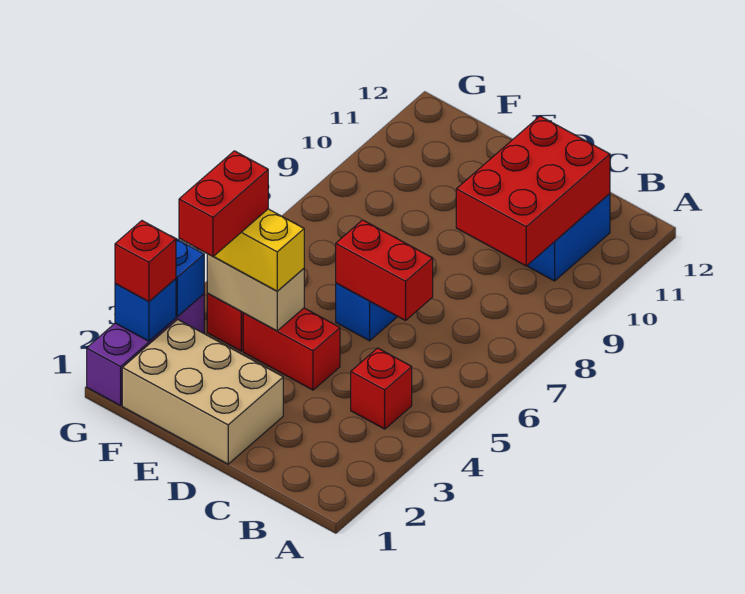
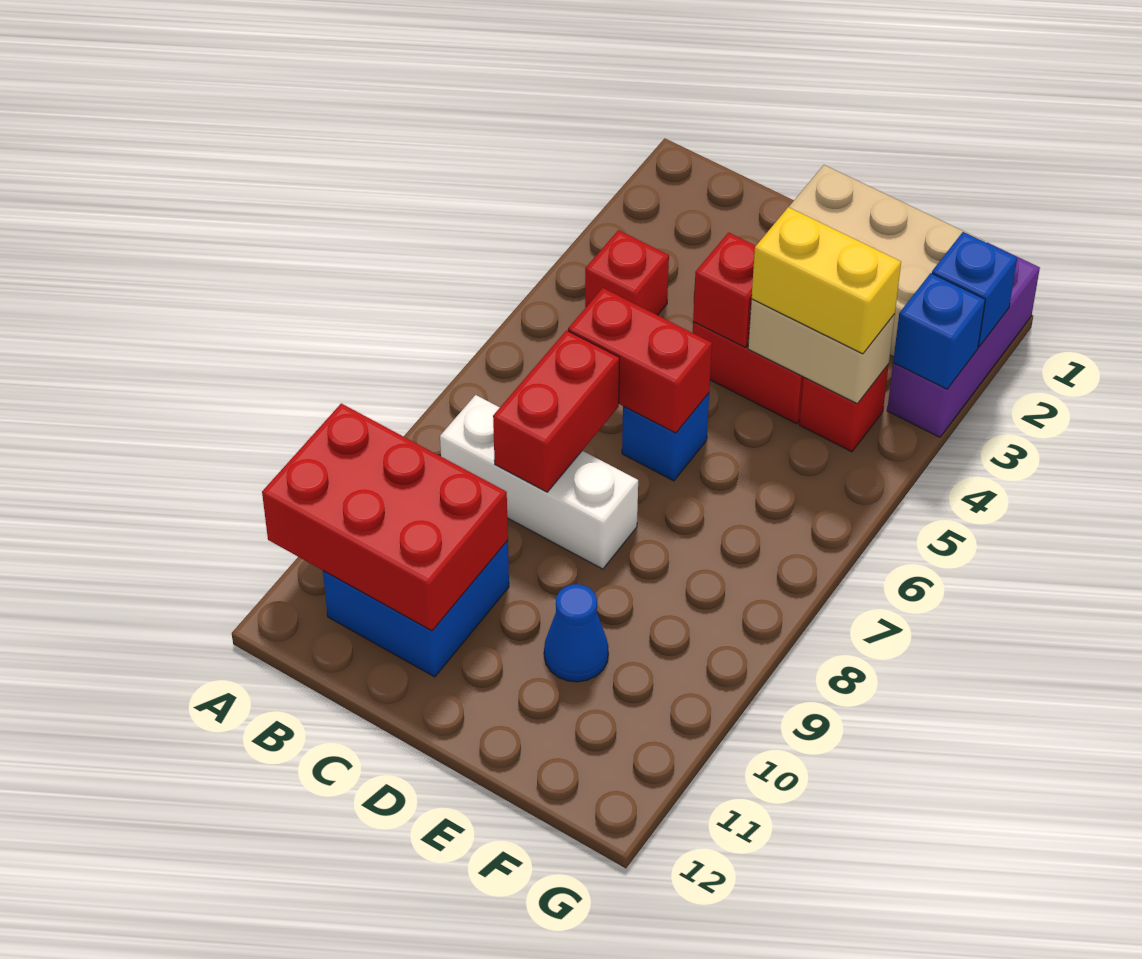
none -> white brick B8:D8 level 1
red brick B9:C11 level 2 -> red brick A10:C11 level 2
none -> blue cone E10 level 1
red brick F3:F4 level 4 -> red brick C7:C8 level 2
red brick G2 level 3 -> red brick D4 level 2

